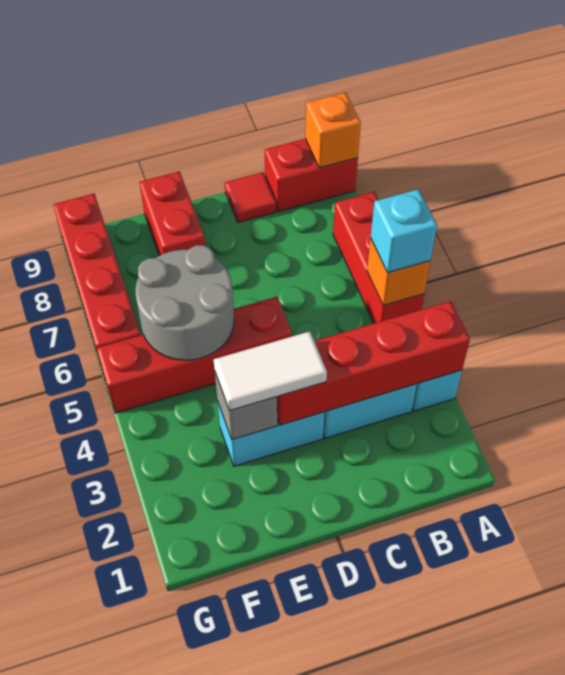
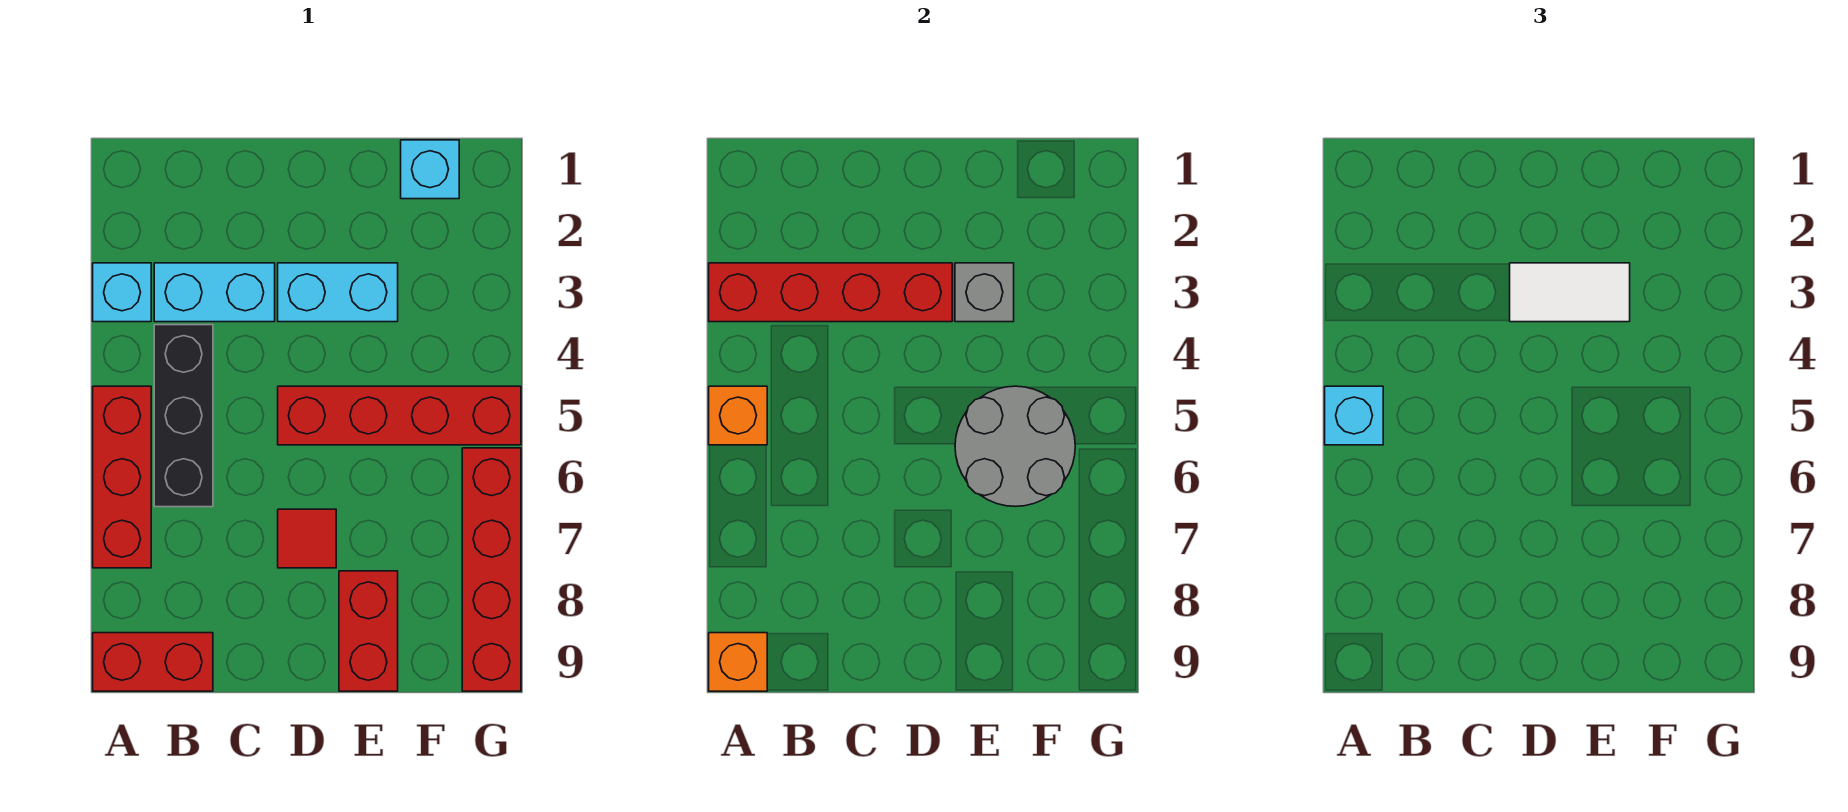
none -> black brick B4:B6 level 1
red tile C9 level 1 -> red tile D7 level 1
none -> cyan brick F1 level 1

